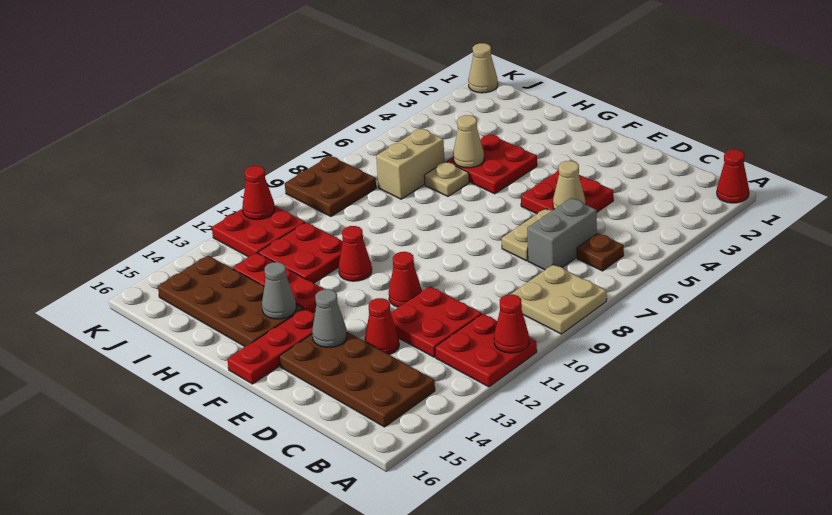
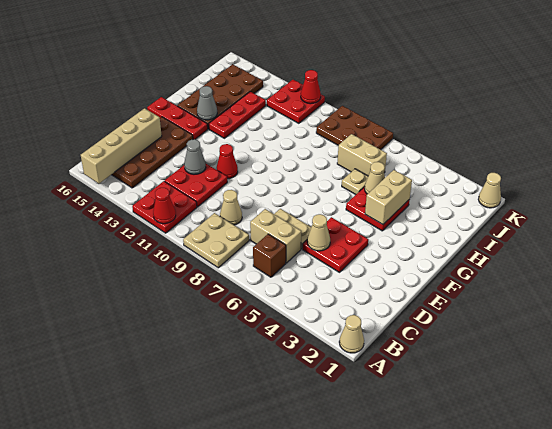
red cone A1 level 1 -> tan cone A1 level 1
none -> tan brick A15:D15 level 2
brown plate B6 level 1 -> brown brick B6 level 1
grey brick C6:C7 level 1 -> tan brick C6:C7 level 1
none -> tan cone C9 level 1
red cone D13 level 1 -> none
grey cone E14 level 2 -> grey cone D12 level 2
none -> tan brick G4:H4 level 2
red cone G11 level 1 -> none
red plate H11:I12 level 1 -> none
brown plate J8:K9 level 1 -> brown plate J7:K9 level 1

